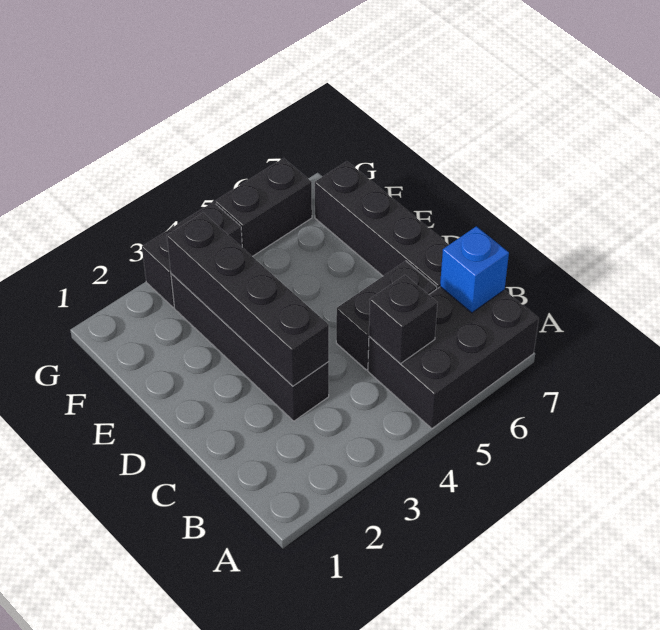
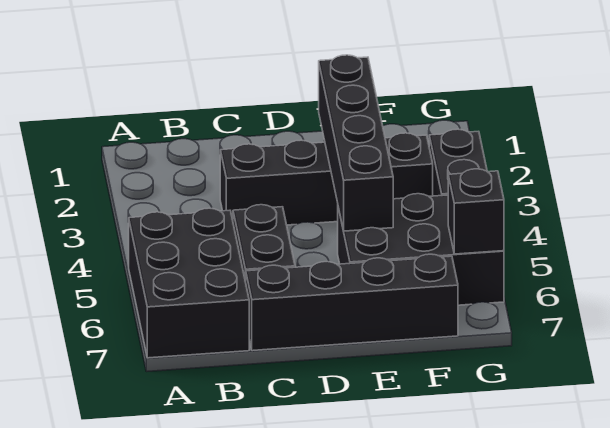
black brick B5 level 2 -> black brick G6 level 2
blue brick B7 level 2 -> none
black brick C3:F3 level 2 -> black brick E2:E5 level 2
black brick G5:G6 level 1 -> black brick E5:G6 level 1

